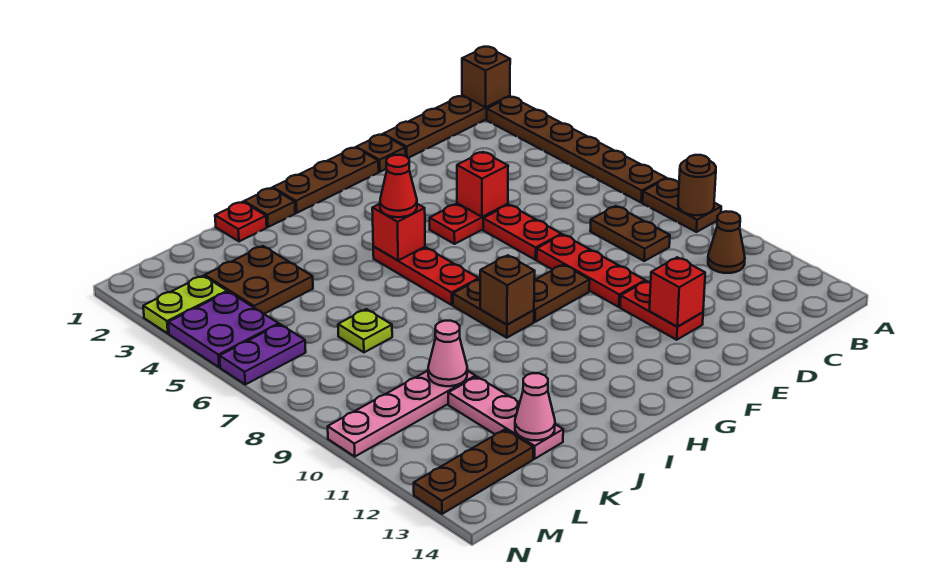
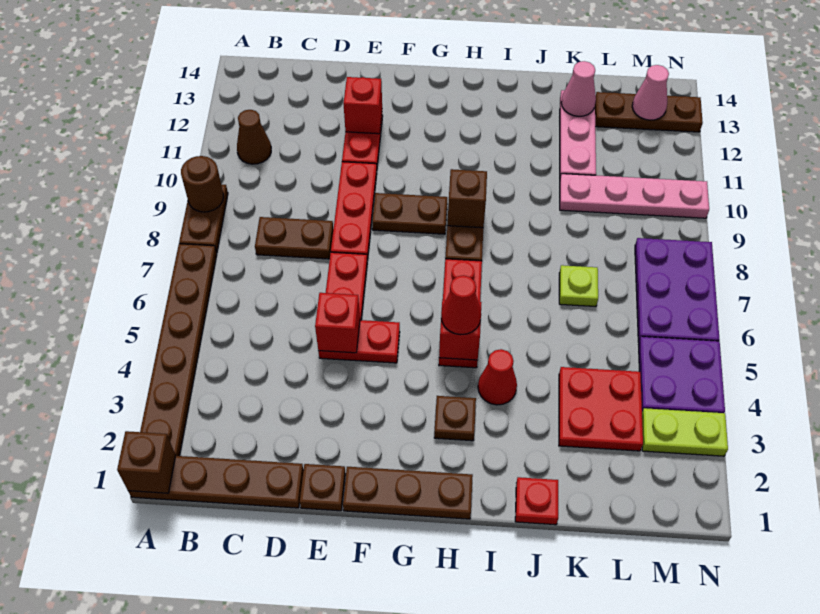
brown plate C8:C9 level 1 -> brown plate C8:D8 level 1
brown plate I1 level 1 -> brown plate H3 level 1
none -> red cone I4 level 1
brown plate K3:L4 level 1 -> red plate K3:L4 level 1
pink cone K10 level 2 -> pink cone M13 level 2
purple plate M6:N6 level 1 -> purple plate M6:N8 level 1

